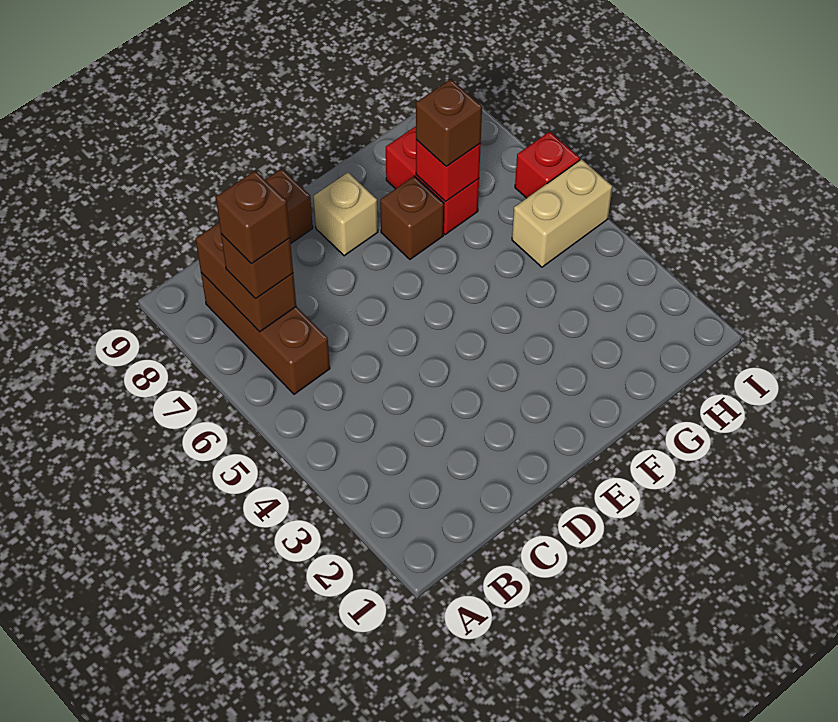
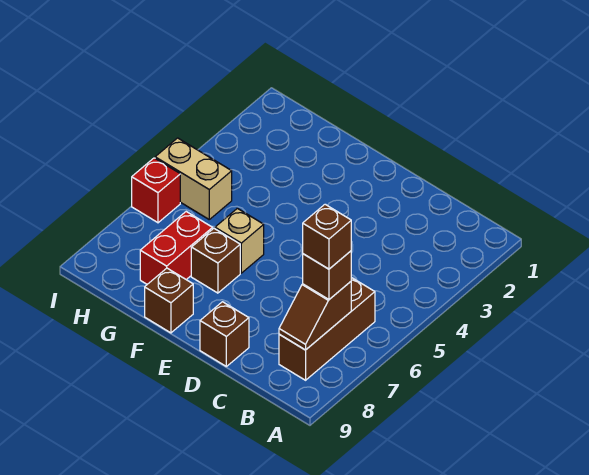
brown brick B7:B8 level 2 -> brown slope B7:B8 level 2 top 7
tan brick E8 level 1 -> tan brick F6 level 1
red brick G7 level 2 -> none
brown brick G7 level 3 -> brown brick F9 level 1

